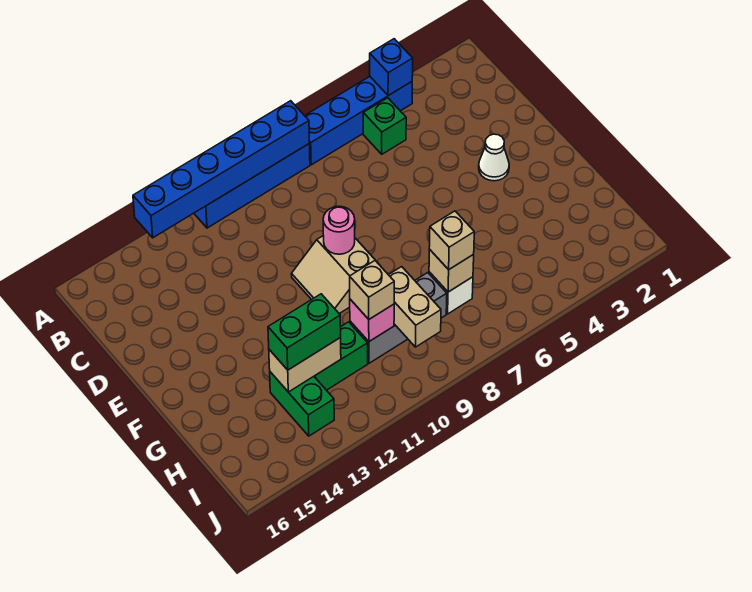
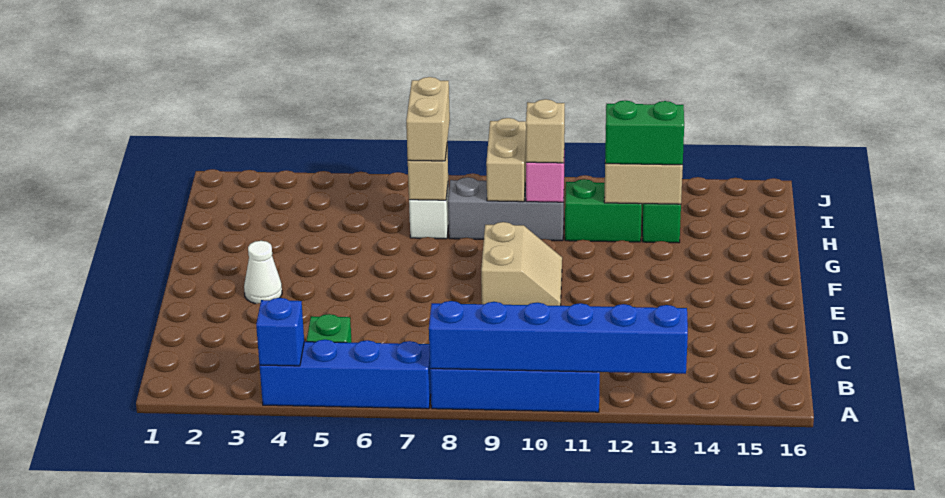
pink round brick E9 level 2 -> none
tan brick H7 level 3 -> tan brick H7:I7 level 3

